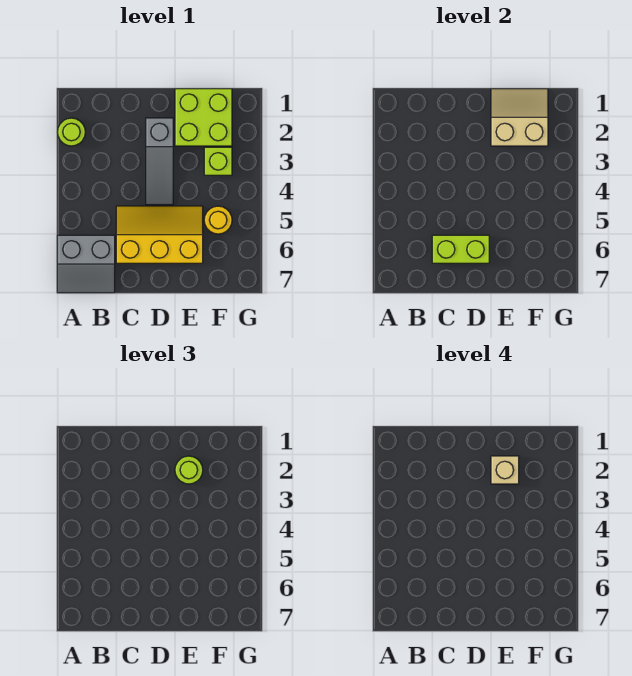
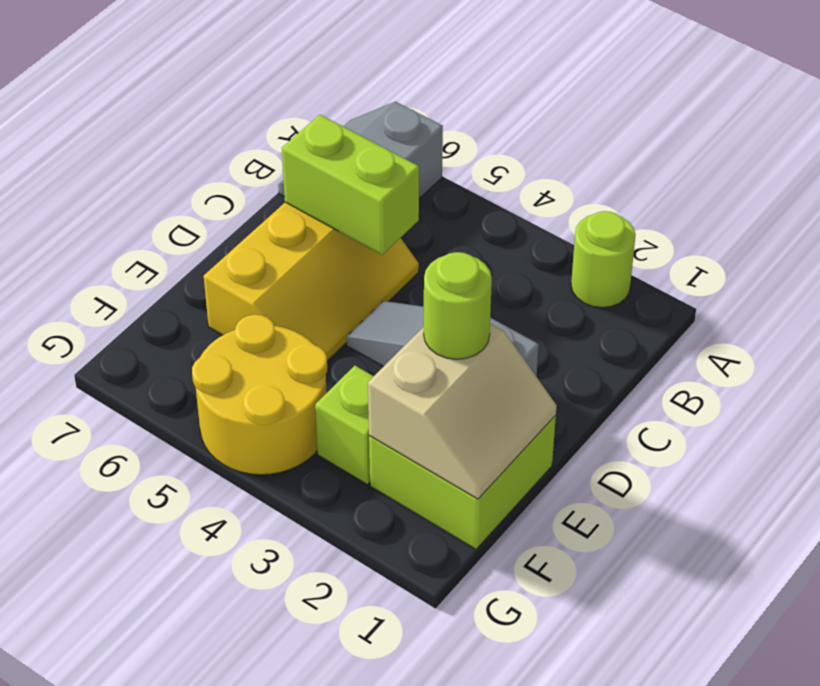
lime brick C6:D6 level 2 -> lime brick C5:C6 level 2
tan brick E2 level 4 -> none
yellow round brick F5 level 1 -> yellow round brick F4:G5 level 1

